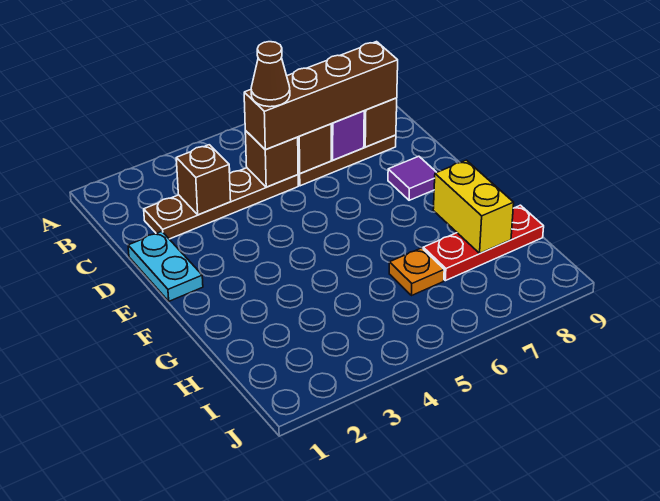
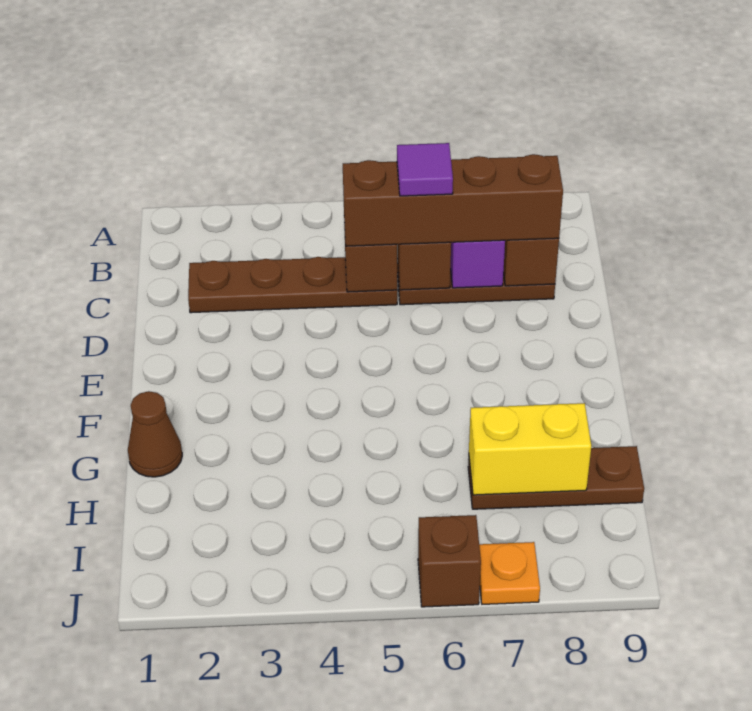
brown brick C3 level 2 -> brown brick J6 level 1
brown cone C5 level 4 -> brown cone G1 level 1
cyan plate D1:E1 level 1 -> none
purple tile E8 level 1 -> purple tile C6 level 4
yellow brick G8:H8 level 2 -> yellow brick H7:H8 level 2
orange plate H6 level 1 -> orange plate J7 level 1
red plate H7:H9 level 1 -> brown plate H7:H9 level 1

